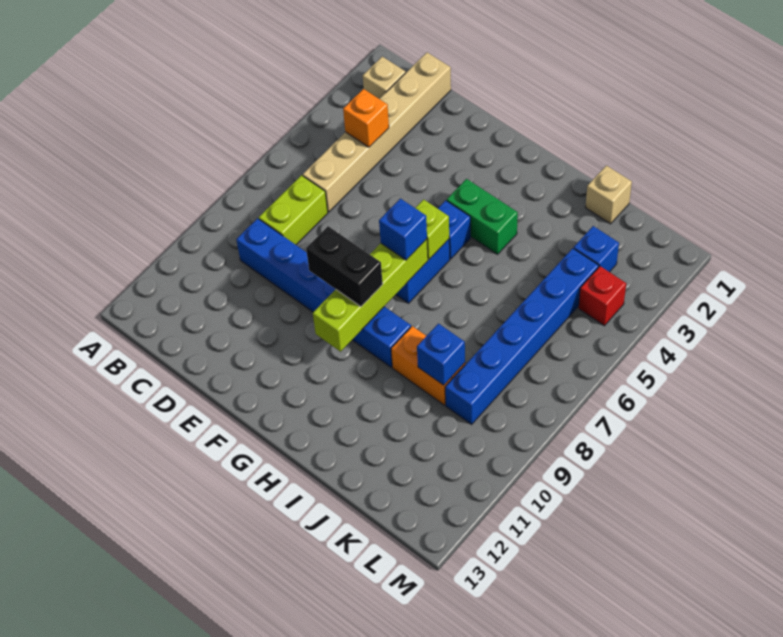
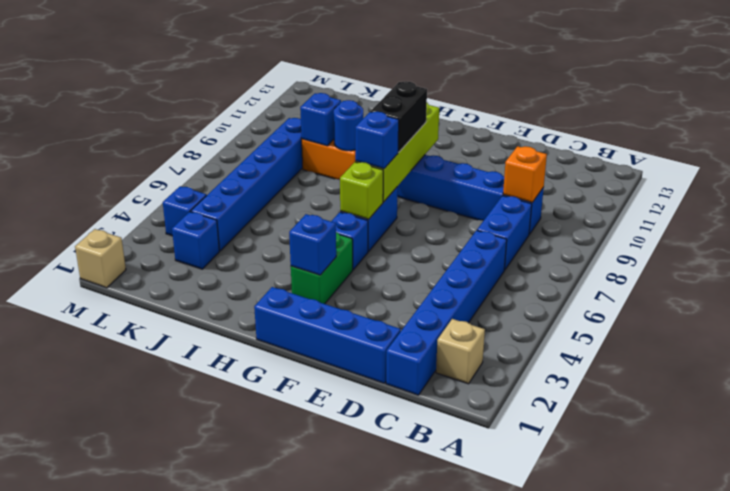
tan brick C1:C6 level 1 -> blue brick C1:C6 level 1
orange brick C4 level 2 -> orange brick C9 level 2
lime brick C7:C8 level 1 -> blue brick C7:C8 level 1
none -> blue brick D1:G1 level 1
black brick F9:G9 level 3 -> black brick G8:G9 level 3
none -> blue brick G3 level 2
green brick G4:H4 level 1 -> green brick G3:G4 level 1
none -> blue round brick I9 level 2
tan brick J1 level 1 -> tan brick M1 level 1
red brick L4 level 1 -> blue brick L4 level 1

